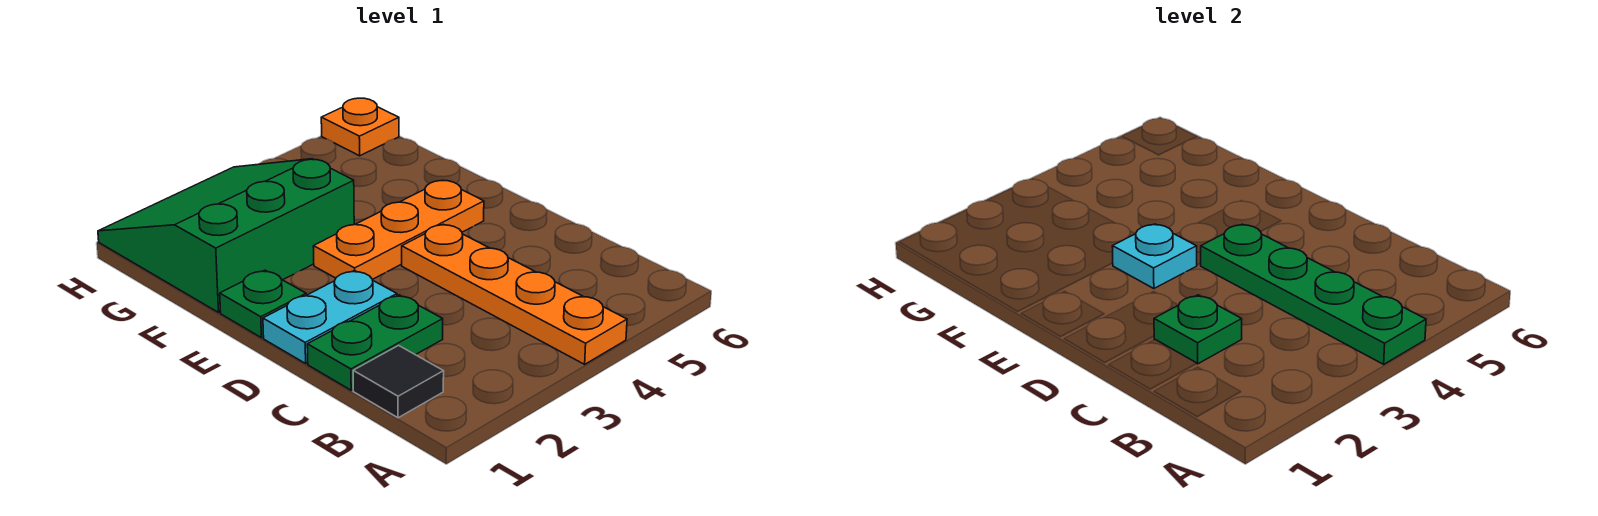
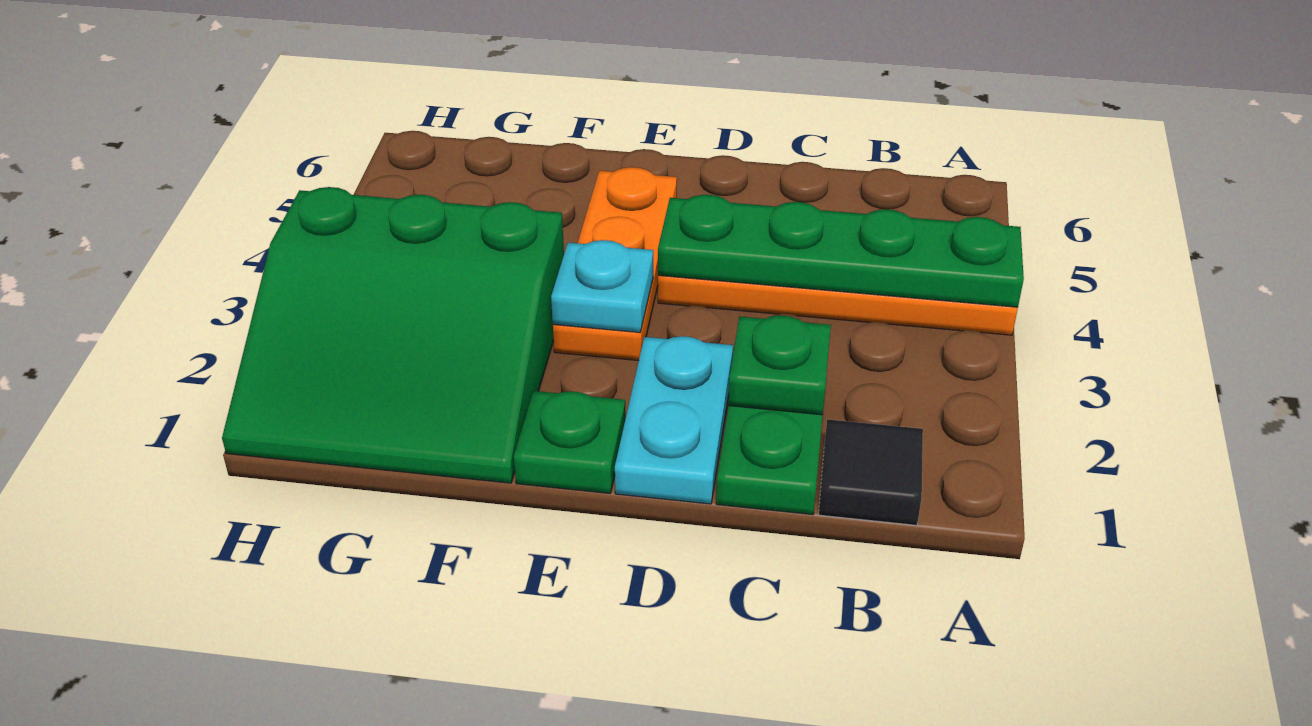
green slope F1:H3 level 1 top F -> green slope F1:H3 level 1 top 3
orange plate H6 level 1 -> none

